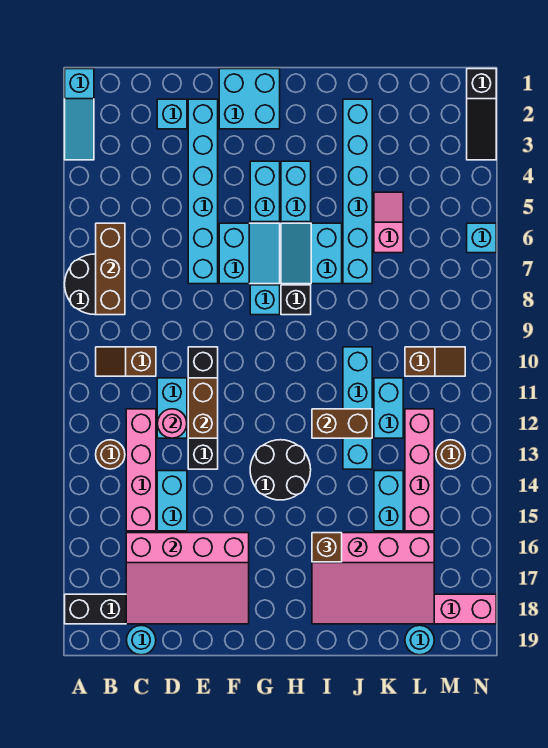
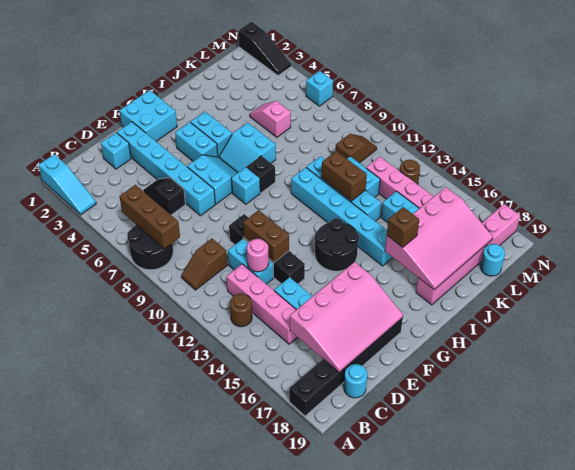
none -> black slope D5:D6 level 1 top 6
brown brick I12:J12 level 2 -> brown brick J11:J12 level 2
cyan brick J2:J7 level 1 -> cyan brick I10:I15 level 1

